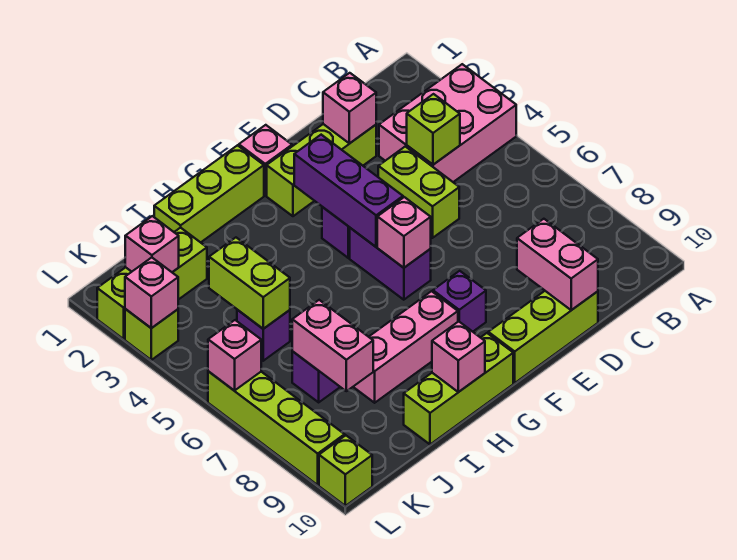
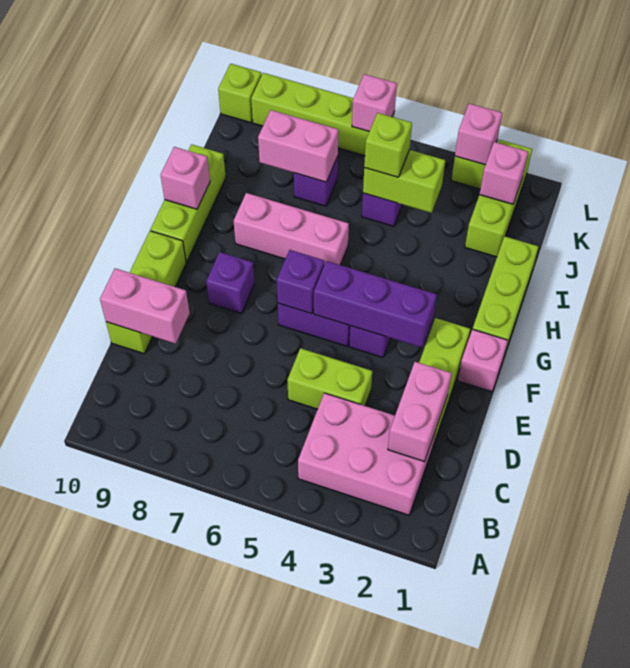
pink brick A3:C4 level 1 -> pink brick B2:C4 level 1
lime brick C4 level 2 -> lime brick J5 level 3
pink brick D2 level 2 -> pink brick C2:D2 level 2
pink brick F6 level 2 -> purple brick F6 level 2
pink brick G8:I8 level 1 -> pink brick H6:H8 level 1

